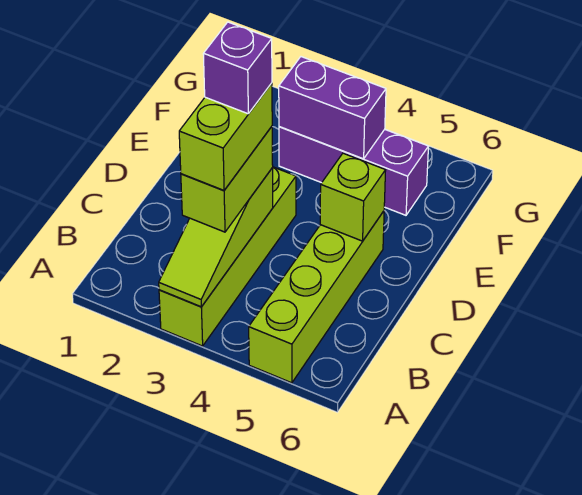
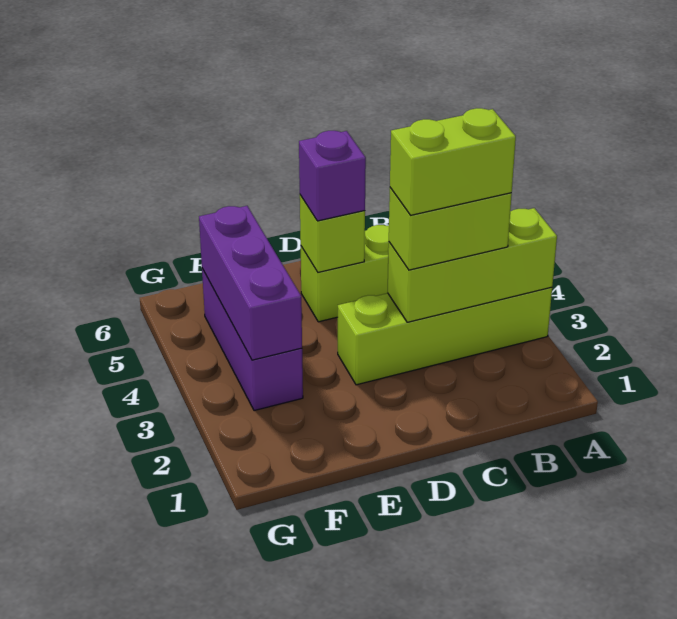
lime slope A3:C3 level 2 top C -> lime brick A3:C3 level 2
purple brick C3 level 5 -> purple brick D5 level 3
purple brick F3:F4 level 2 -> purple brick F3:F5 level 2

